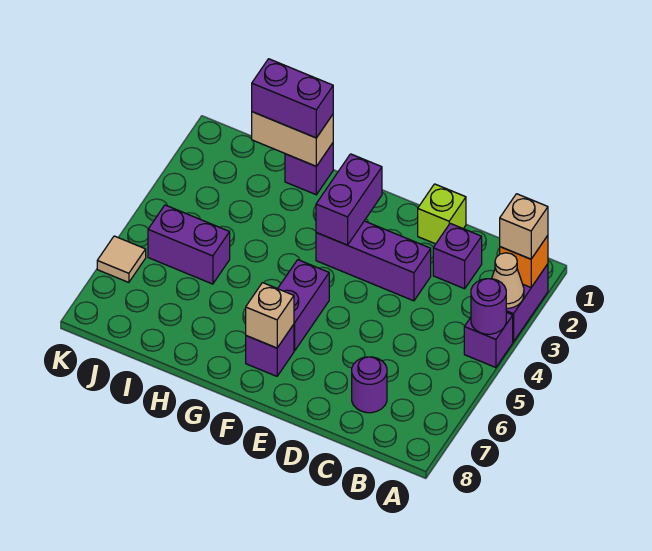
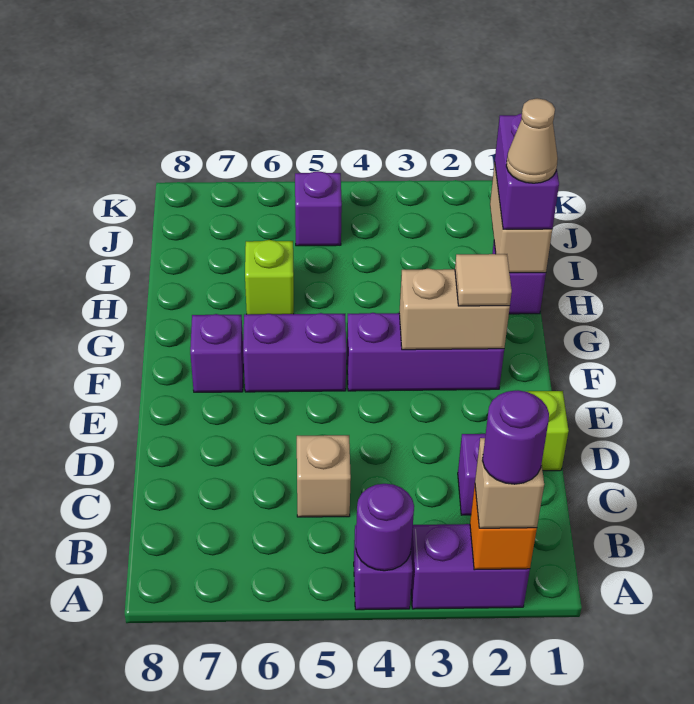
tan cone A3 level 2 -> tan cone H1 level 4
purple round brick C7 level 1 -> purple round brick A2 level 4
purple brick D3:F3 level 1 -> purple brick F2:F4 level 1
purple brick F2:F3 level 2 -> tan brick F2:F3 level 2
tan brick F7 level 2 -> tan brick C5 level 1
none -> lime brick H6 level 1
purple brick I5:J5 level 1 -> purple brick J5 level 1
tan tile K6 level 1 -> tan tile F2 level 3

